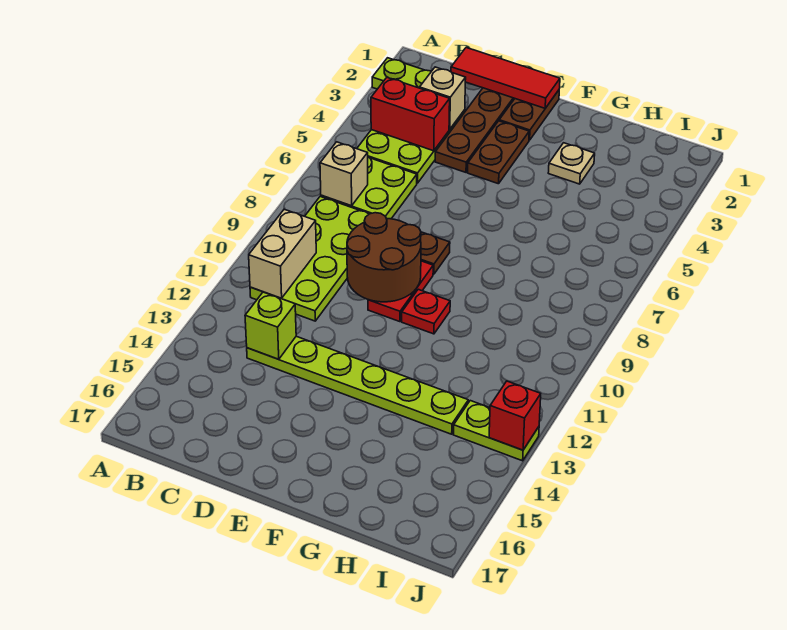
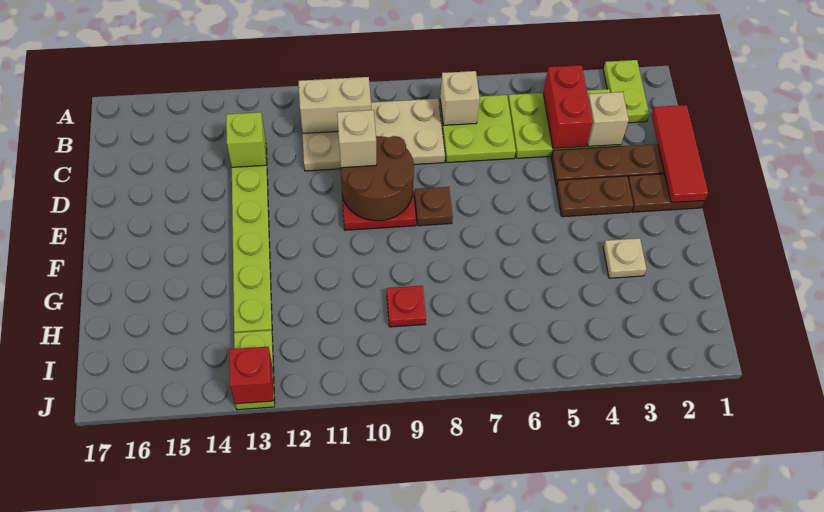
lime plate B8:C11 level 1 -> tan plate B8:C11 level 1
none -> tan brick D10 level 3
red plate F10 level 1 -> red plate H9 level 1

